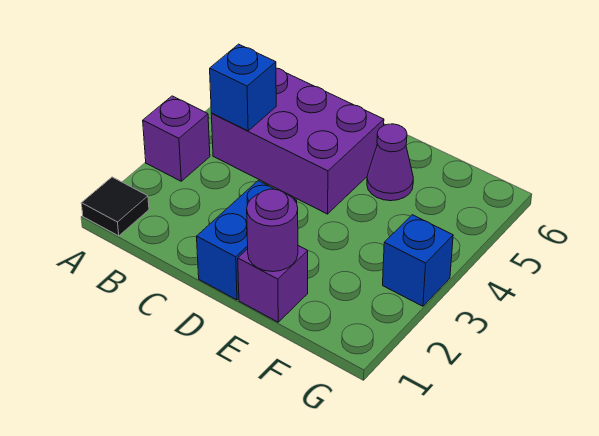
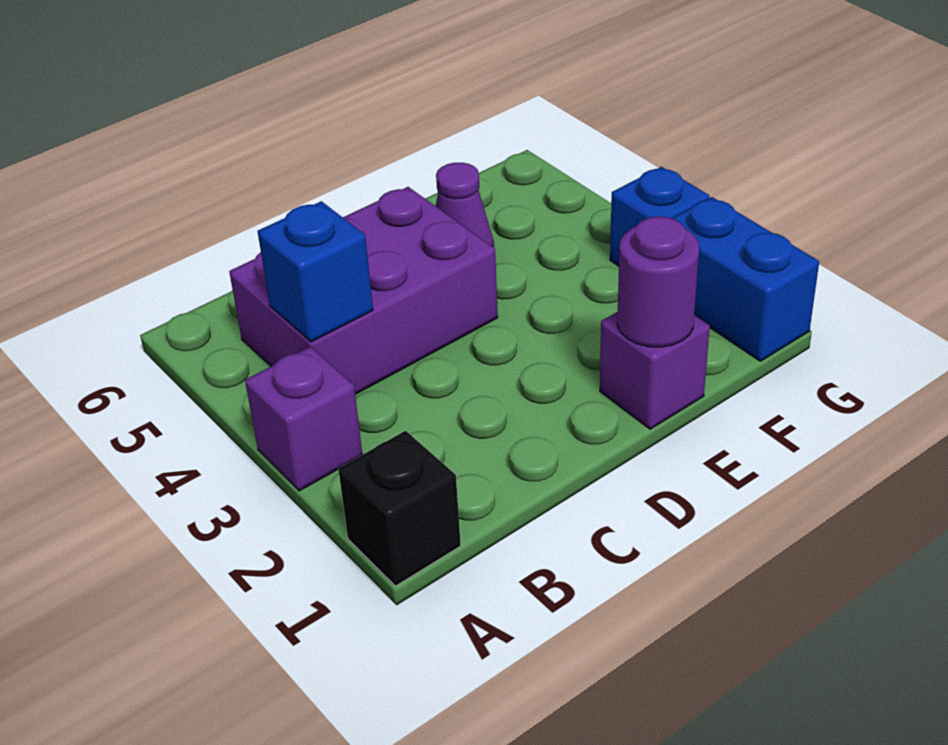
black tile A1 level 1 -> black brick A1 level 1
blue brick D1:D2 level 1 -> blue brick G1:G2 level 1

